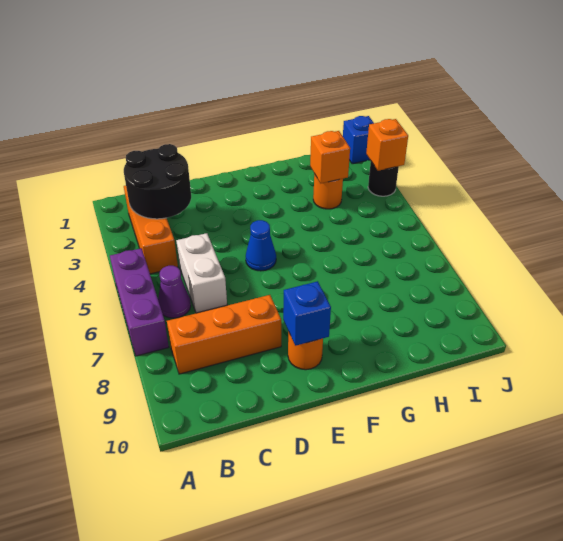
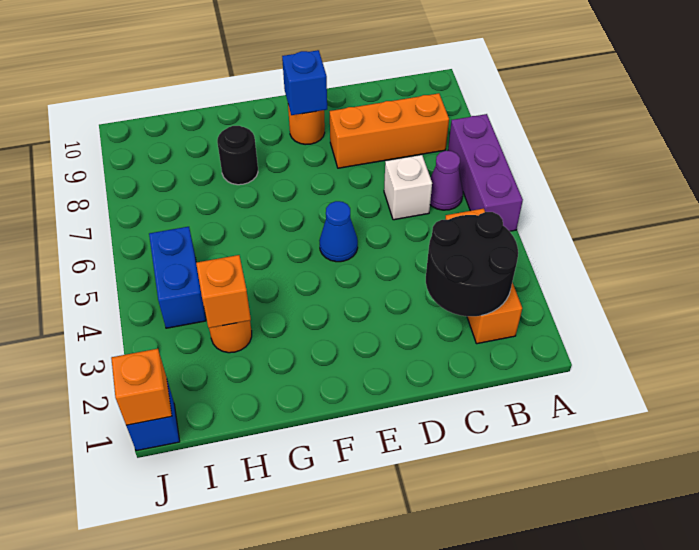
white brick C5:C6 level 1 -> white brick C6 level 1
none -> blue brick I4:I5 level 1
black round brick J3 level 1 -> black round brick G8 level 1
orange brick J3 level 2 -> orange brick J1 level 2

